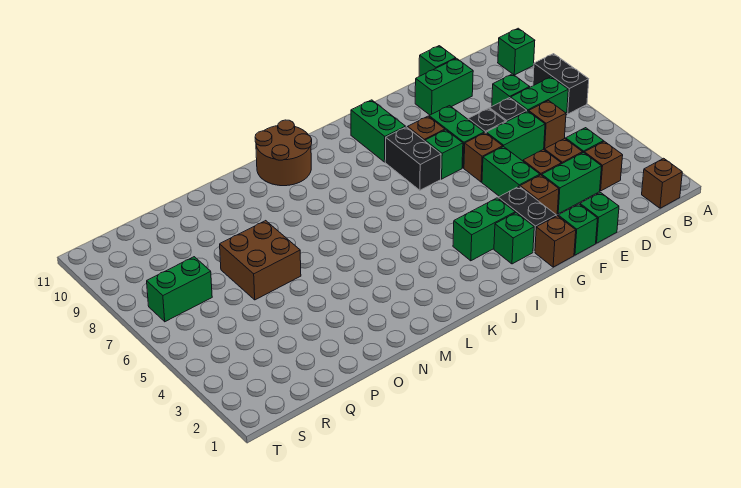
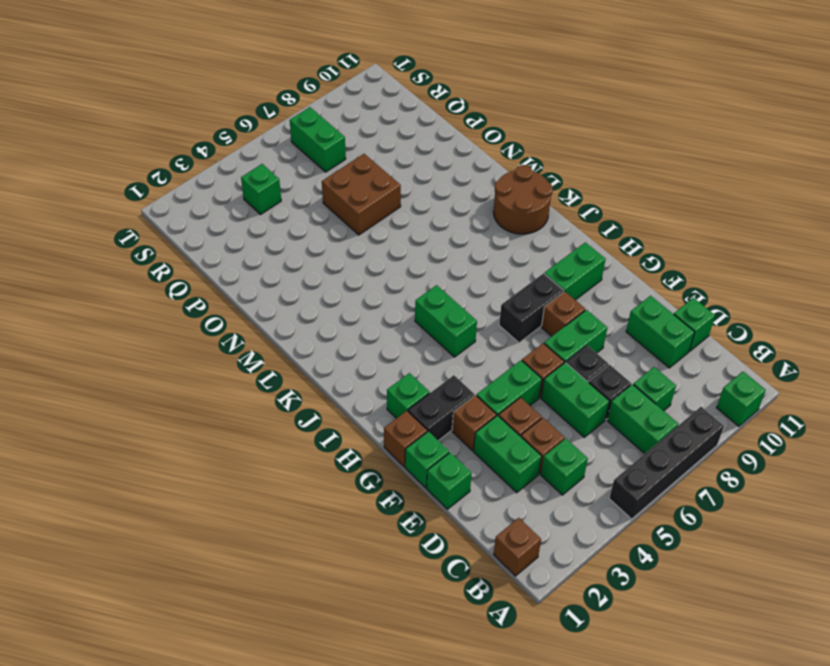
black brick A7:A8 level 1 -> black brick A5:A8 level 1
brown brick C3 level 1 -> none
brown brick C6 level 1 -> none
green brick G7 level 1 -> green brick R4 level 1
green brick H3:I3 level 1 -> green brick I5:J5 level 1

